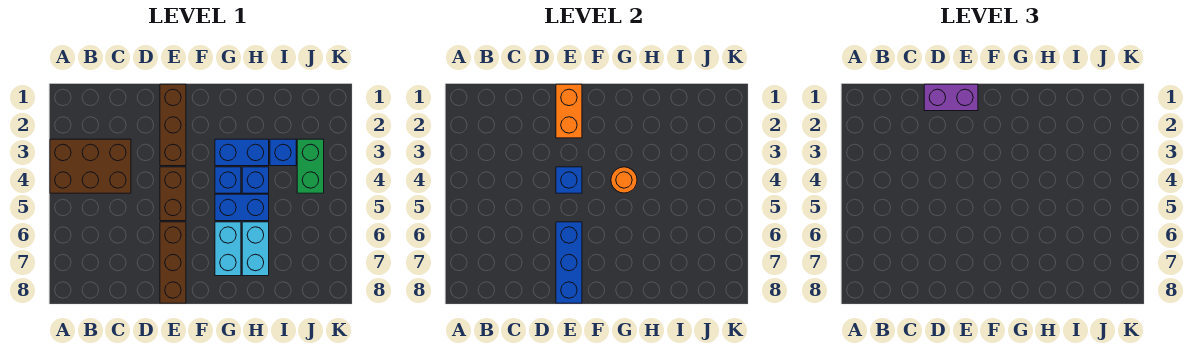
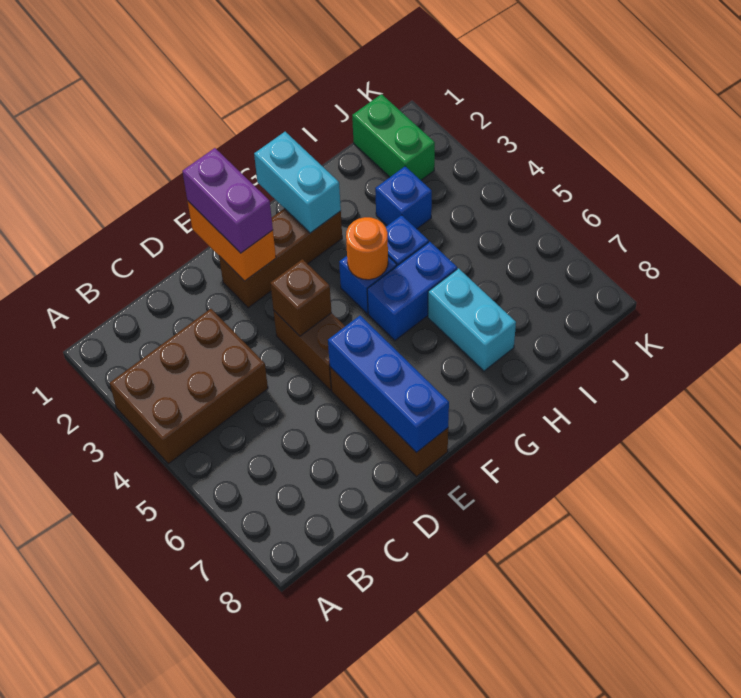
purple brick D1:E1 level 3 -> purple brick E1:E2 level 3
brown brick E1:E3 level 1 -> brown brick E2:G2 level 1
blue brick E4 level 2 -> brown brick E4 level 2
blue brick G3:H3 level 1 -> none
cyan brick G6:G7 level 1 -> cyan brick G1:G2 level 2
green brick J3:J4 level 1 -> green brick J1:J2 level 1

